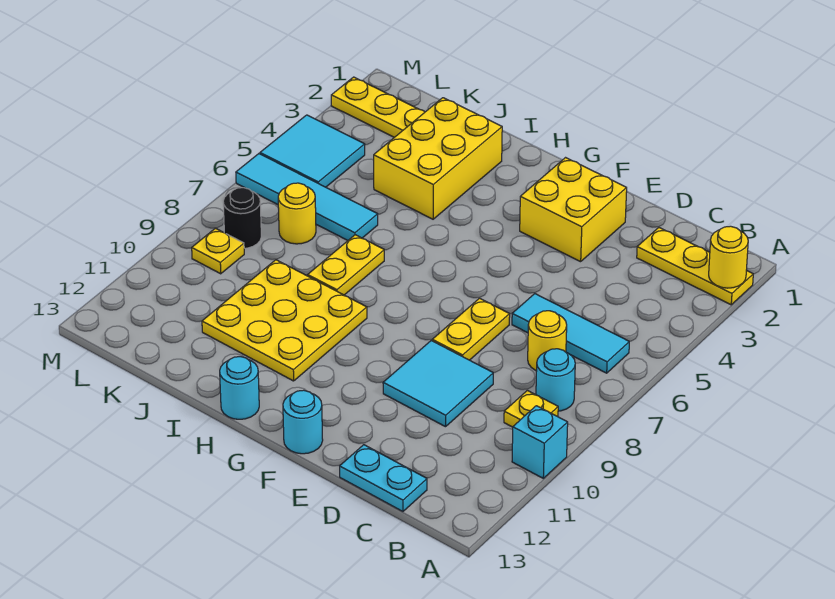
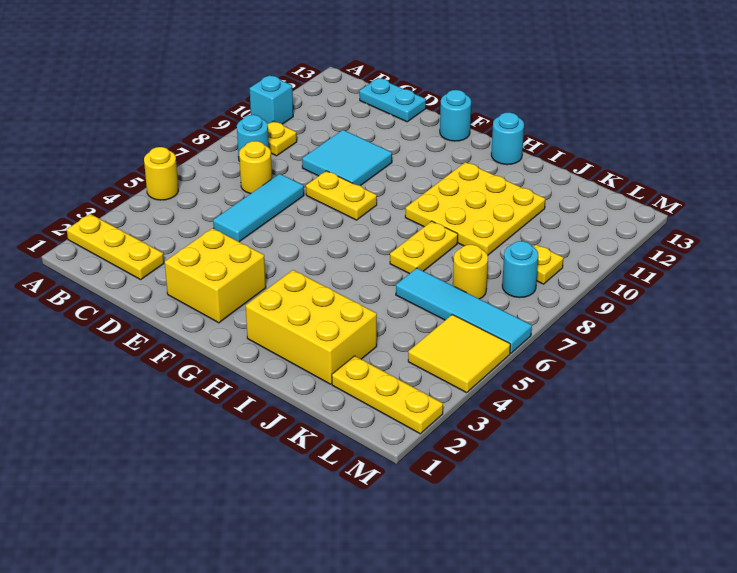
yellow round brick A2 level 2 -> yellow round brick A5 level 1
cyan tile B6:D6 level 1 -> cyan tile D5:D7 level 1
yellow plate E7:E8 level 1 -> yellow plate E8:F8 level 1
yellow brick I2:J4 level 1 -> yellow brick H2:J3 level 1
cyan tile L4:M5 level 1 -> yellow tile L4:M5 level 1
black round brick L8 level 1 -> cyan round brick L8 level 1

